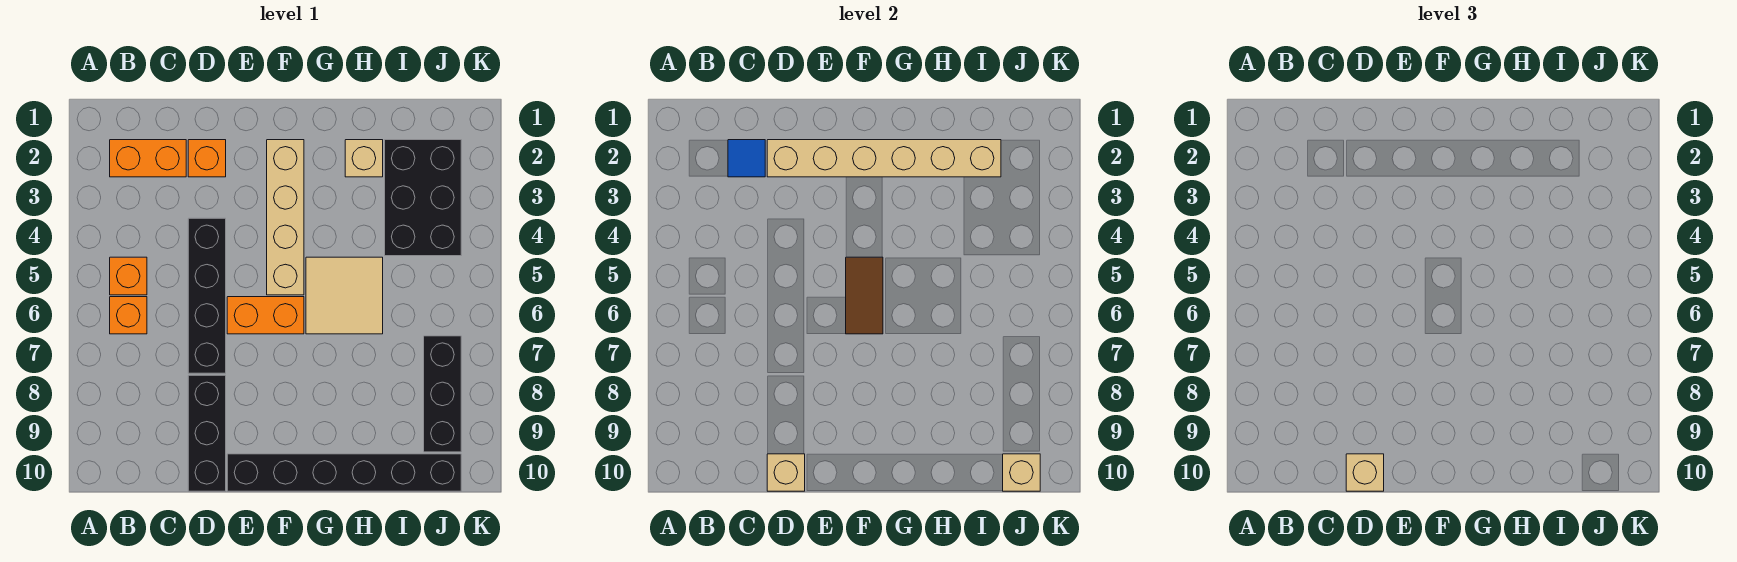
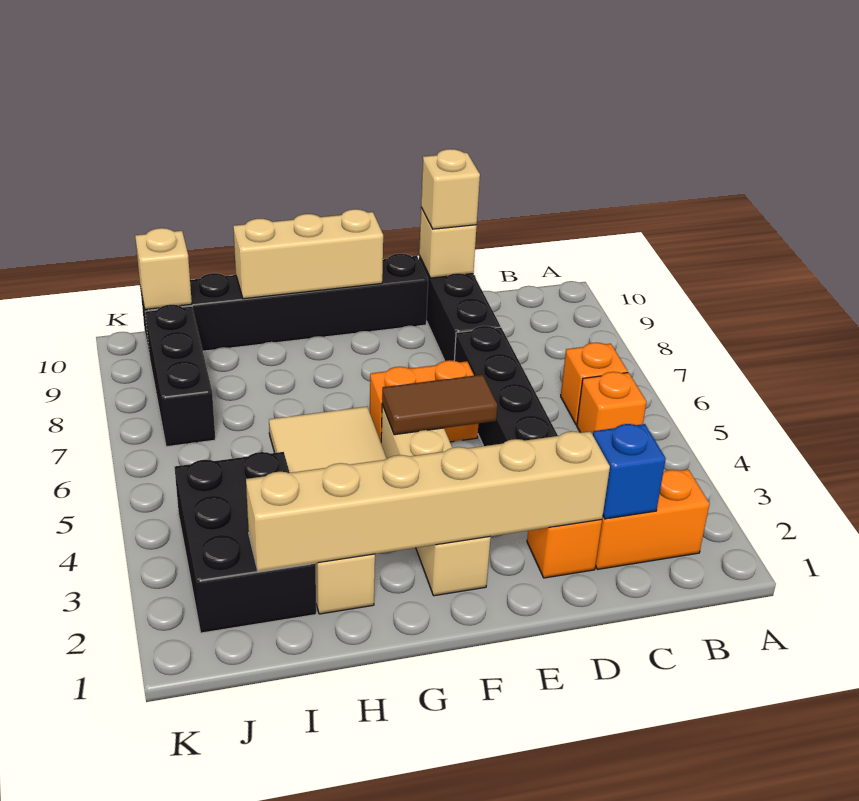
blue tile C2 level 2 -> blue brick C2 level 2
brown tile F5:F6 level 2 -> brown tile E5:F5 level 2
none -> tan brick F10:H10 level 2

